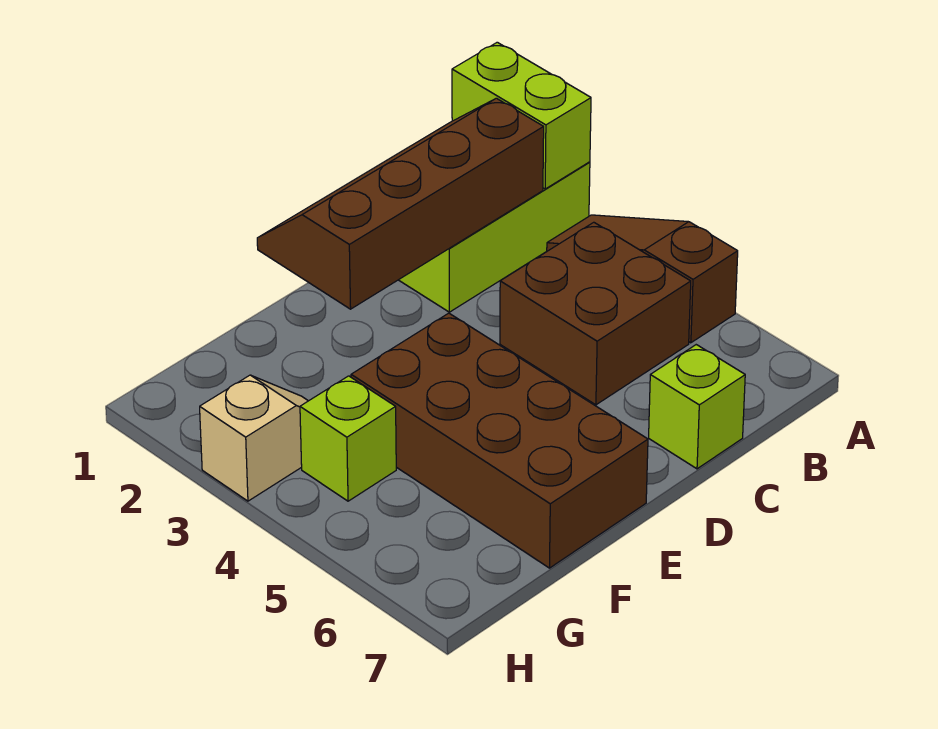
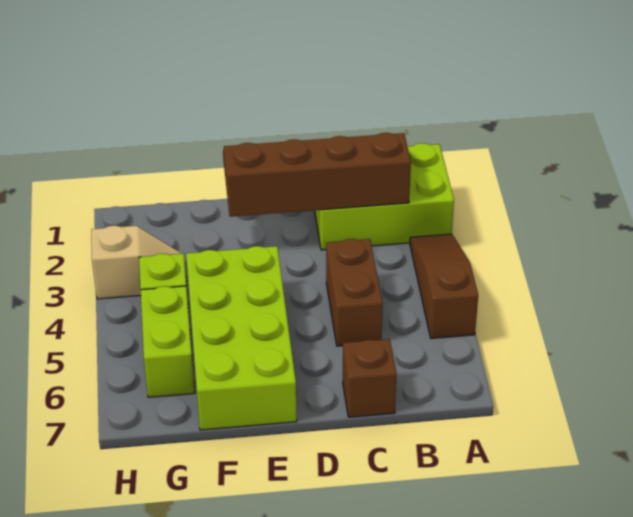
lime brick A1:A2 level 2 -> lime brick G5:G6 level 1
brown brick B4:C5 level 1 -> brown brick C4:C5 level 1
lime brick C7 level 1 -> brown brick C7 level 1
brown brick E4:F7 level 1 -> lime brick E4:F7 level 1

